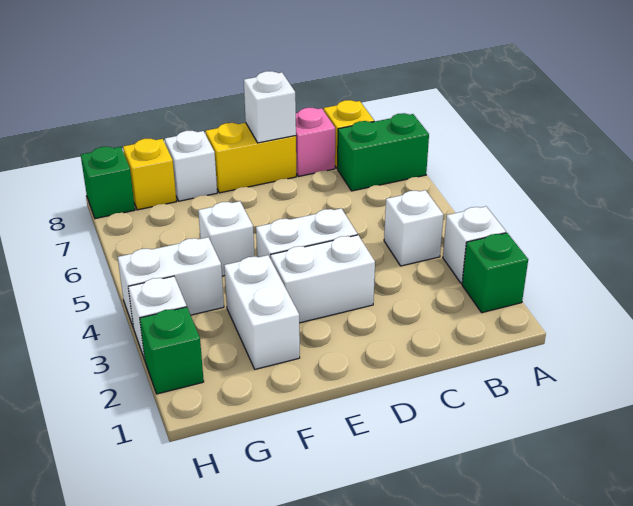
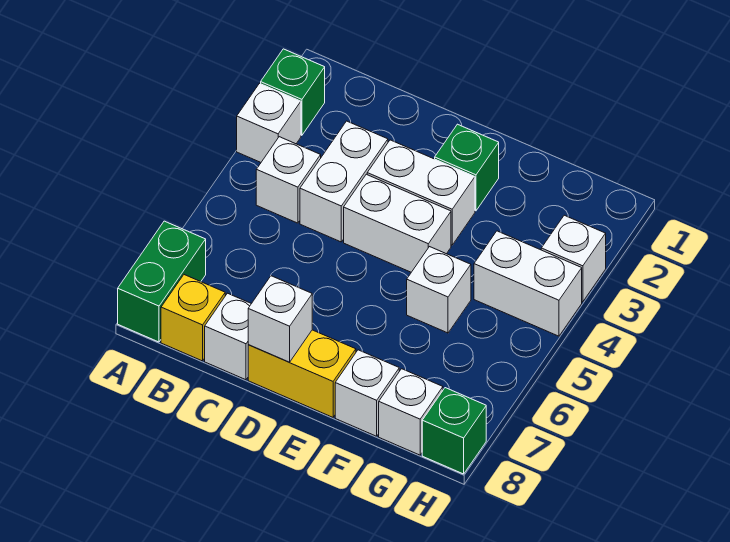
green brick A7:B7 level 1 -> green brick A7:A8 level 1
pink brick C8 level 1 -> white brick C8 level 1
white brick F2:F3 level 1 -> white brick C3:C4 level 1
yellow brick G8 level 1 -> white brick G8 level 1
green brick H2 level 1 -> green brick E2 level 1

